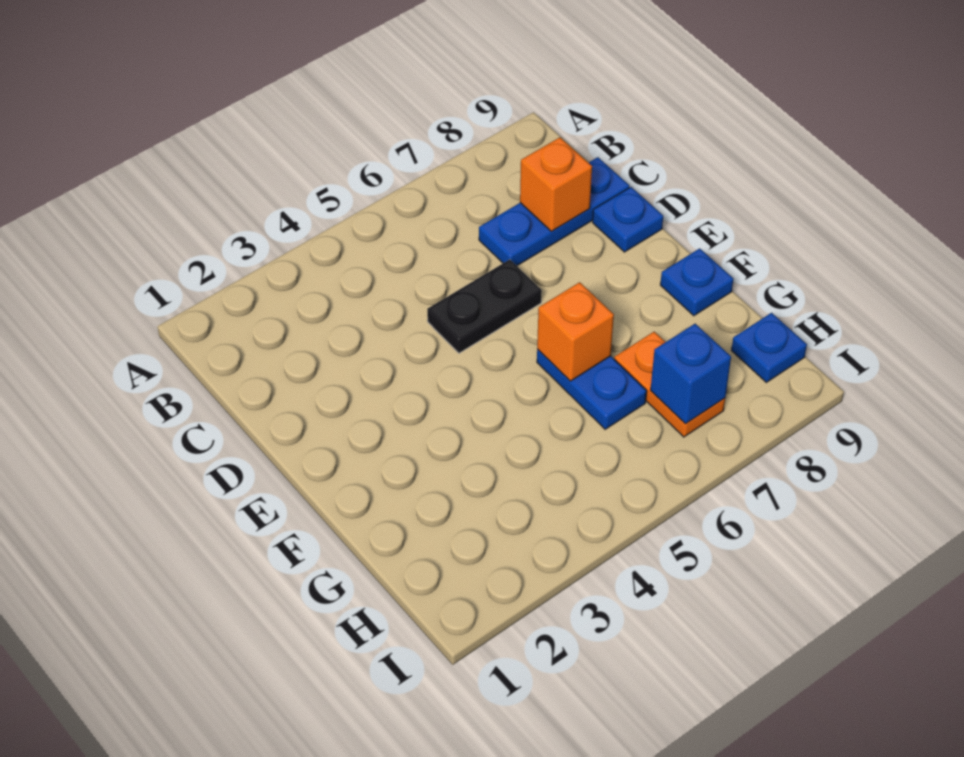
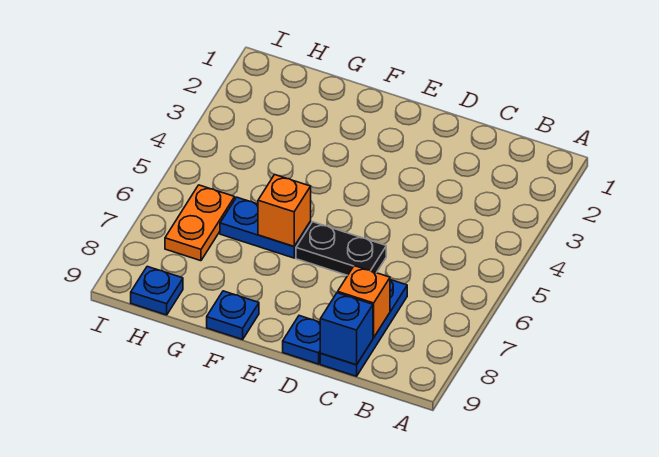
black plate D5:D6 level 1 -> black plate D6:E6 level 1
orange plate G7:H7 level 1 -> orange plate H6:H7 level 1
blue brick H7 level 2 -> blue brick C9 level 2

